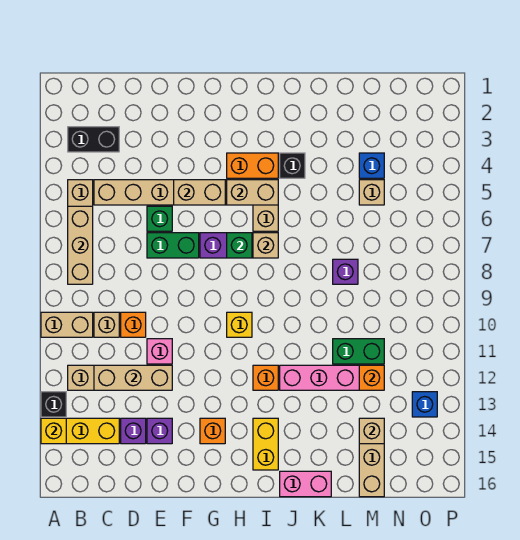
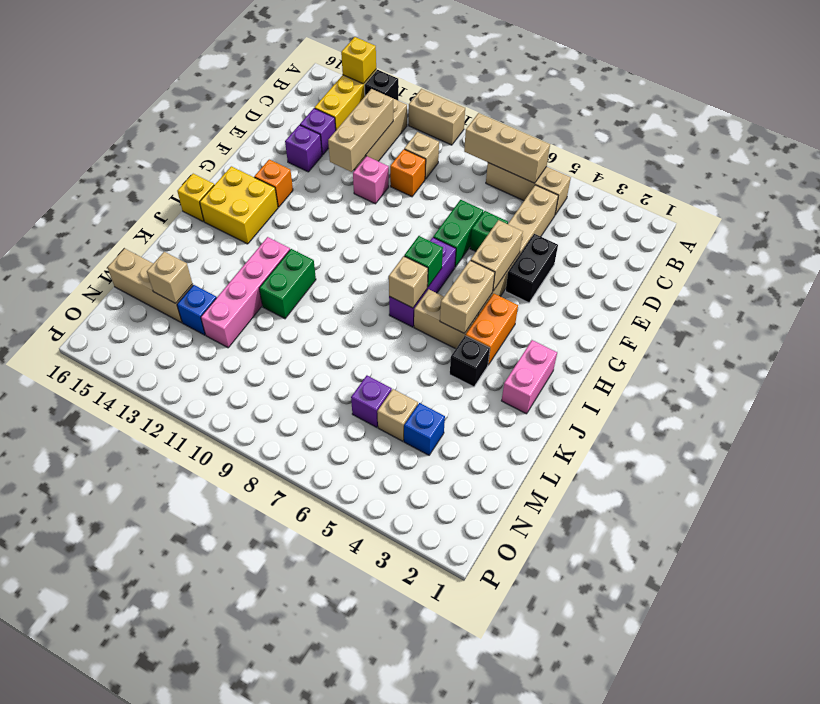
tan brick A10:B10 level 1 -> tan brick A10:A11 level 1
black brick B3:C3 level 1 -> black brick E4:F4 level 1
yellow brick H10 level 1 -> yellow brick I16 level 1
orange brick I12 level 1 -> none
yellow brick I14:I15 level 1 -> yellow brick H14:I15 level 1
pink brick J16:K16 level 1 -> pink brick I2:J2 level 1
purple brick L8 level 1 -> purple brick M6 level 1
green brick L11:M11 level 1 -> green brick J11:K11 level 1
orange brick M12 level 2 -> none
blue brick O13 level 1 -> blue brick M13 level 1

